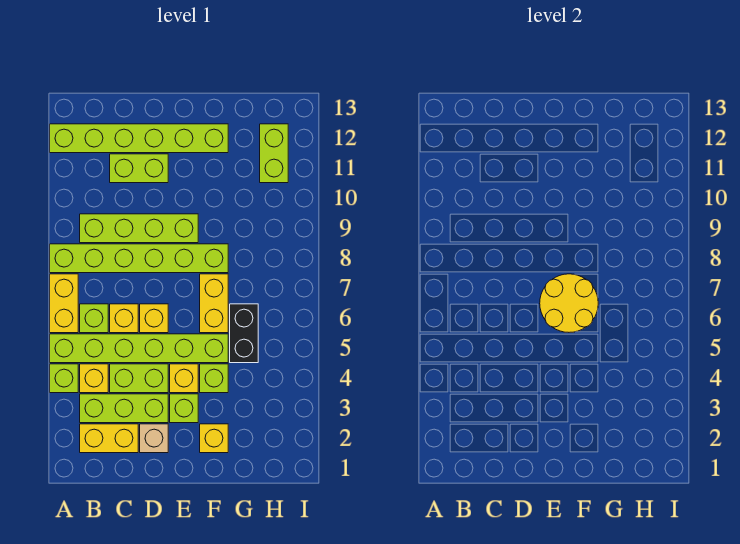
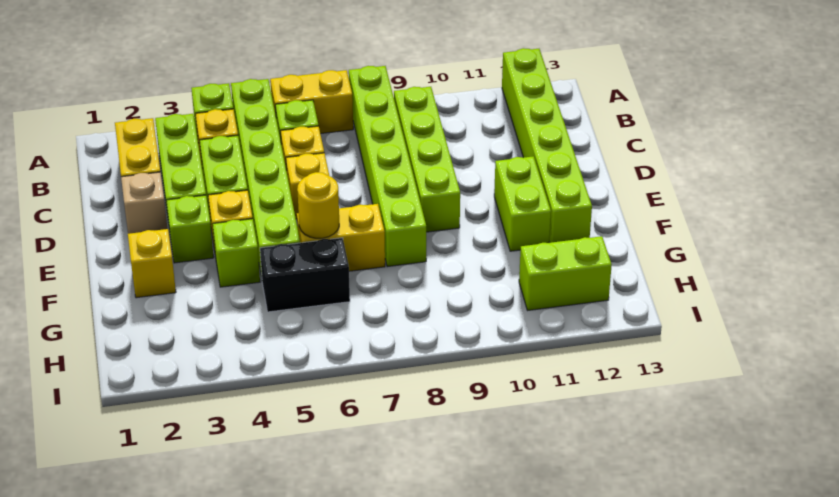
lime brick C11:D11 level 1 -> lime brick E11:F11 level 1
yellow round brick E6:F7 level 2 -> yellow round brick F6 level 2

